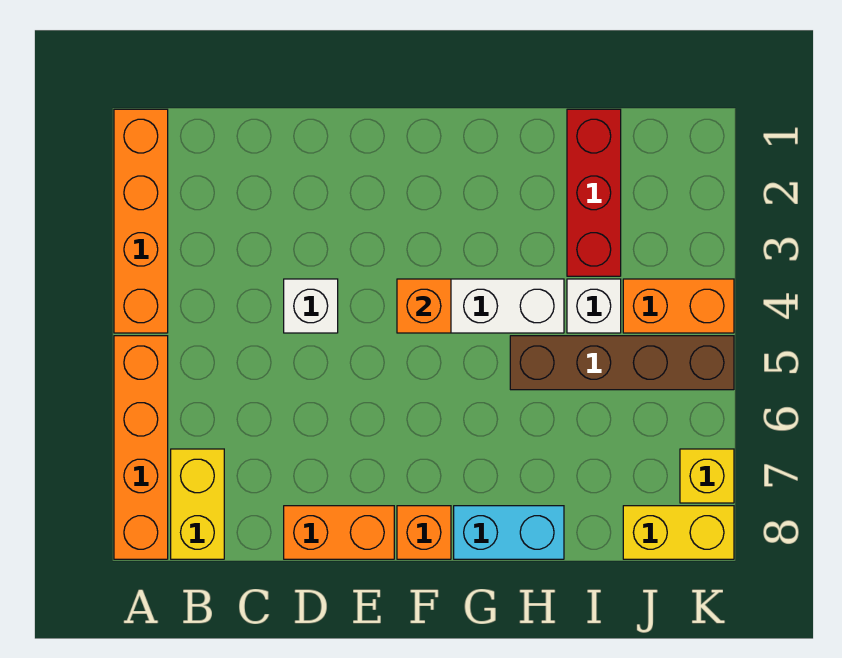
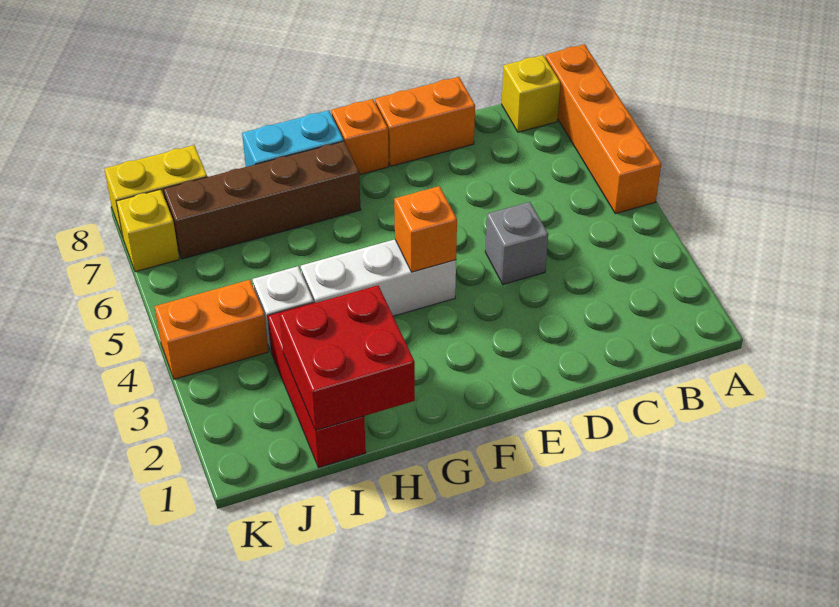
orange brick A1:A4 level 1 -> none
yellow brick B7:B8 level 1 -> yellow brick B8 level 1
white brick D4 level 1 -> grey brick D4 level 1
none -> red brick H1:I2 level 2
brown brick H5:K5 level 1 -> brown brick G7:J7 level 1

